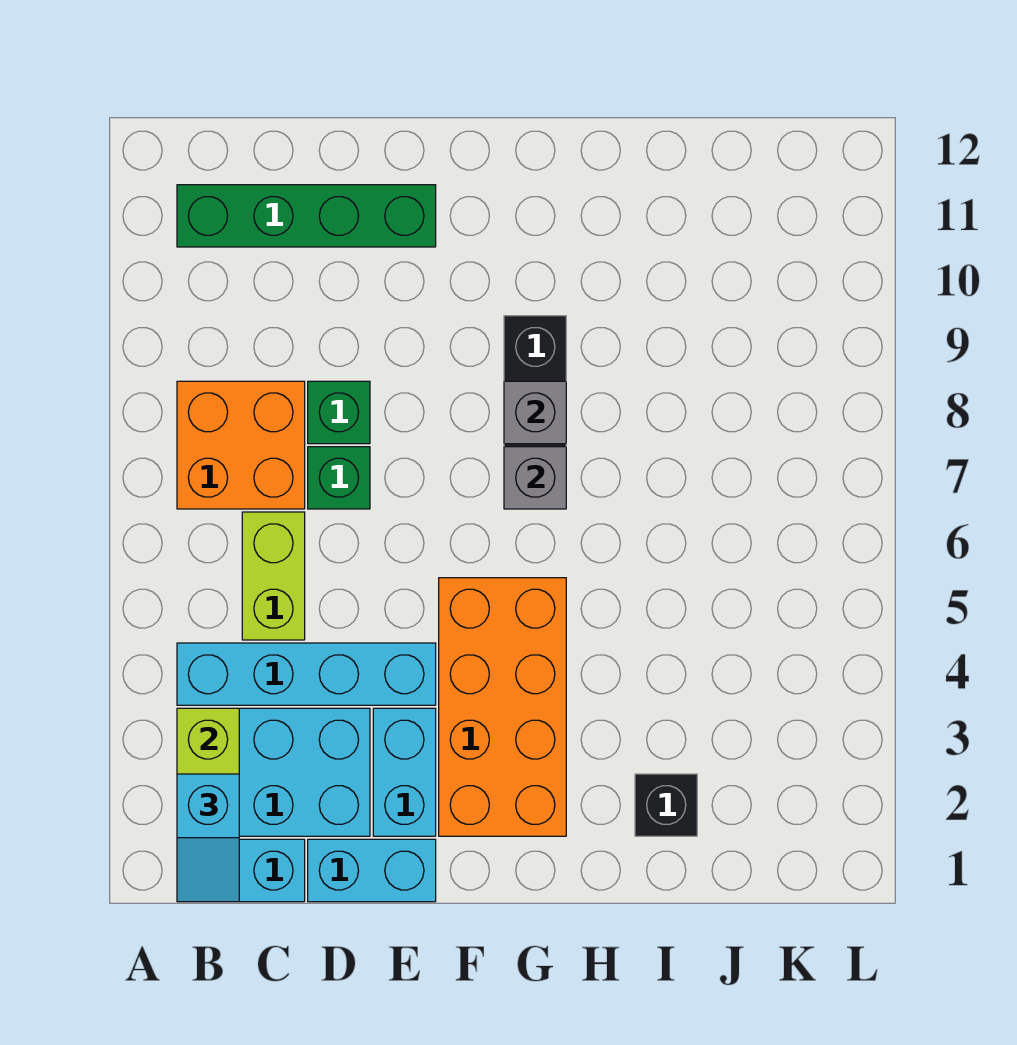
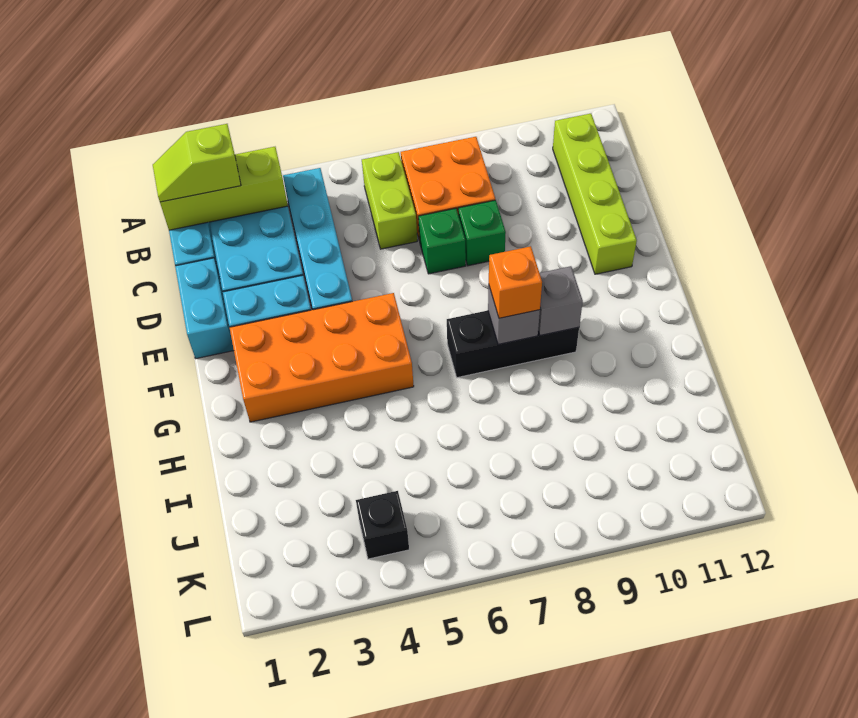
cyan slope B1:B2 level 3 top 2 -> lime slope B1:B2 level 3 top 2
green brick B11:E11 level 1 -> lime brick B11:E11 level 1
lime brick C5:C6 level 1 -> lime brick B6:C6 level 1
grey brick G7 level 2 -> grey brick G9 level 2
none -> orange brick G8 level 3
black brick I2 level 1 -> black brick K4 level 1

